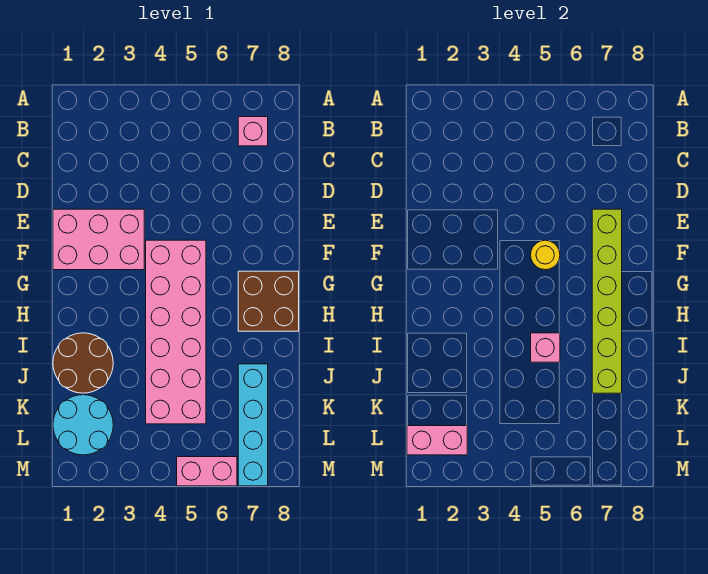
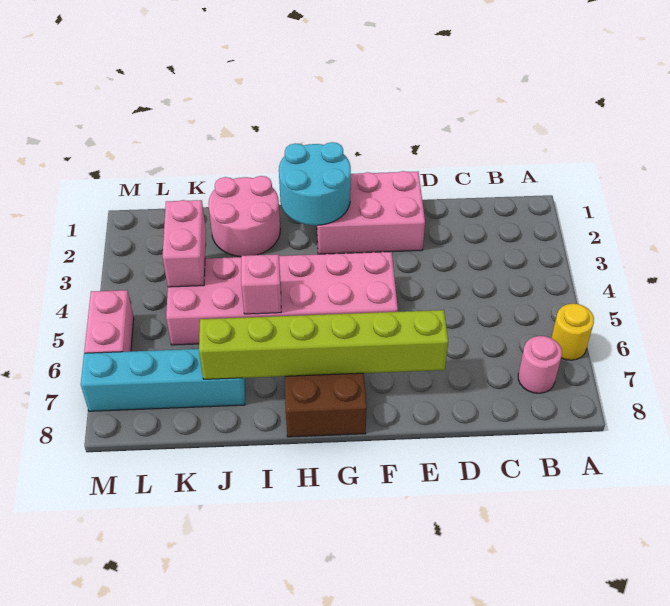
pink brick B7 level 1 -> pink round brick B7 level 1
pink brick E1:F3 level 1 -> pink brick E1:G2 level 1
yellow round brick F5 level 2 -> yellow round brick A6 level 1
brown round brick I1:J2 level 1 -> pink round brick I1:J2 level 1
cyan round brick K1:L2 level 1 -> cyan round brick G1:H2 level 2
pink brick L1:L2 level 2 -> pink brick K3:K4 level 2

